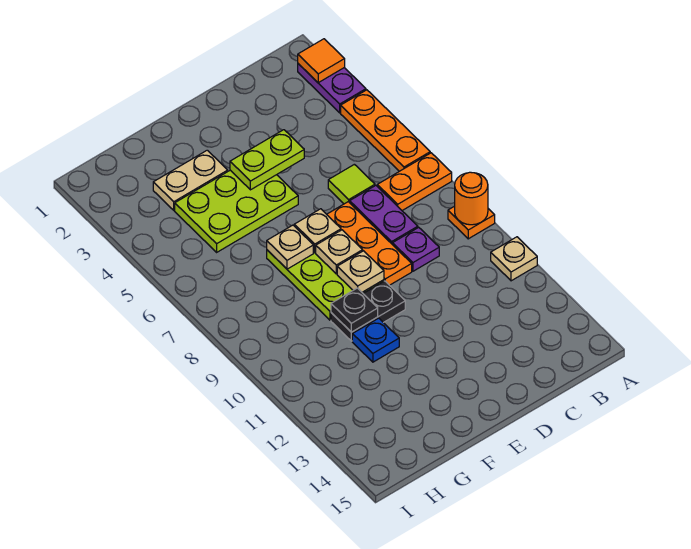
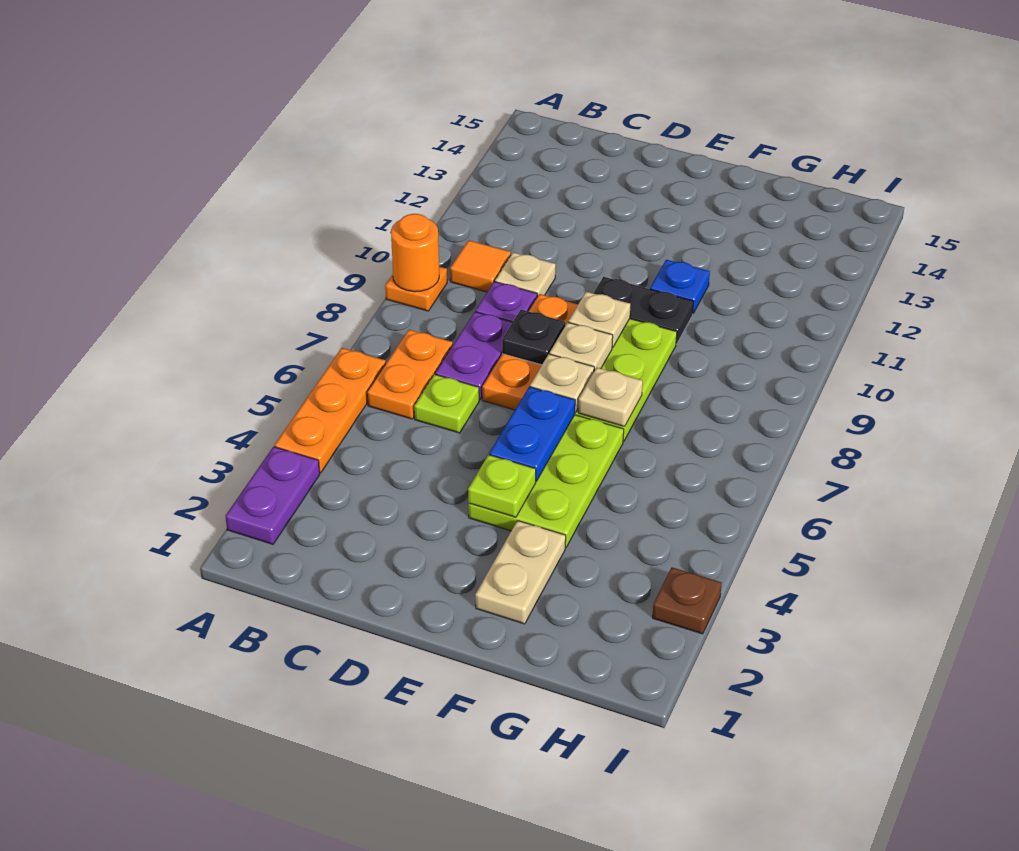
orange tile A2 level 2 -> orange tile B10 level 1
orange plate A7:B7 level 1 -> orange plate B6:B7 level 1
tan plate A11 level 1 -> tan plate C10 level 1
lime tile C6 level 1 -> lime plate C6 level 1
lime plate D4:E4 level 2 -> lime plate E4 level 2
lime plate E4:G5 level 1 -> lime plate E4:F6 level 1
none -> blue plate E5:E6 level 2
tan plate F3:G3 level 1 -> tan plate F2:F3 level 1
black plate F10 level 2 -> black plate D8 level 2
none -> brown plate I3 level 1

